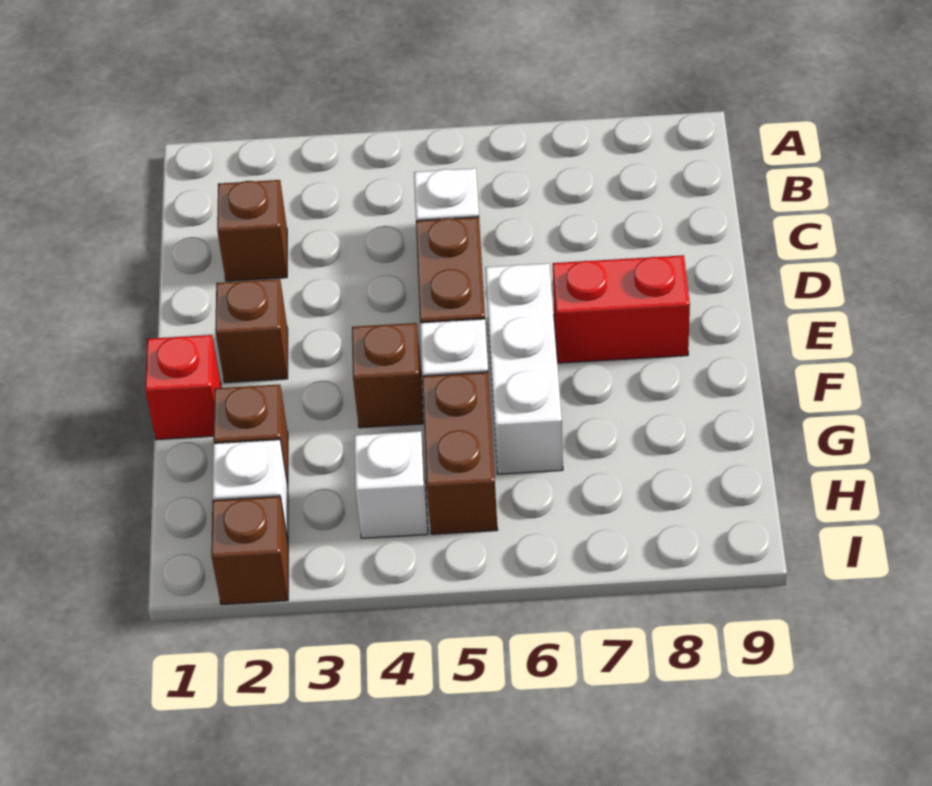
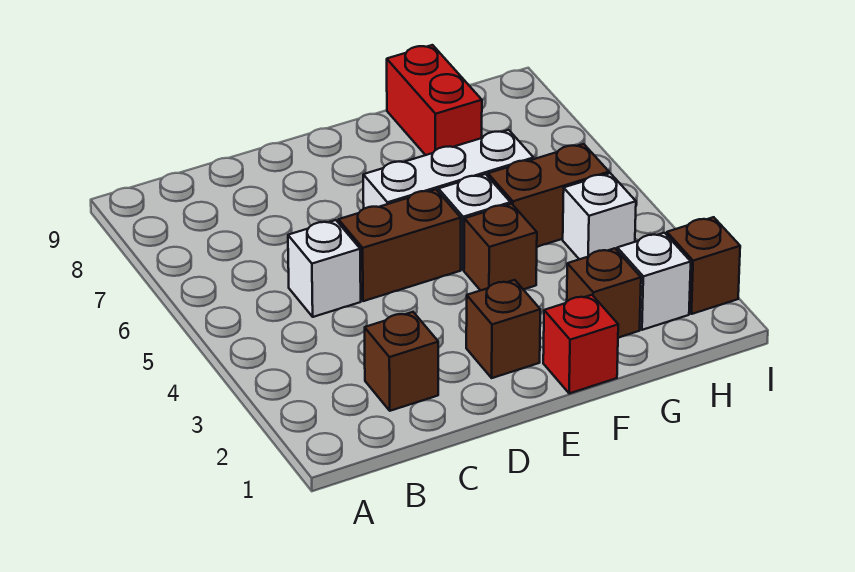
red brick E7:E8 level 1 -> red brick G8:G9 level 1

